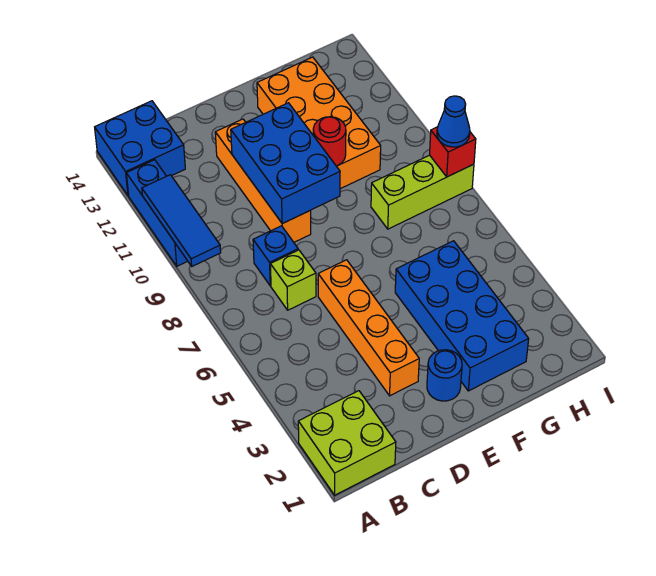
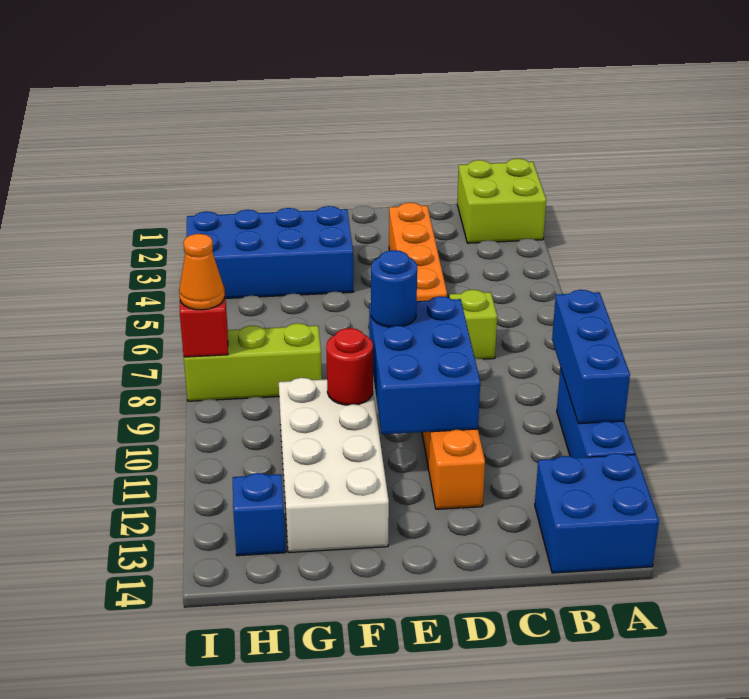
blue tile A9:A11 level 2 -> blue brick A9:A11 level 2
blue brick C8 level 1 -> blue brick H13 level 1
blue round brick E2 level 1 -> blue round brick E9 level 3
blue brick F2:G5 level 1 -> blue brick F3:I4 level 1
orange brick F10:G13 level 1 -> white brick F10:G13 level 1
blue cone I8 level 3 -> orange cone I8 level 3

